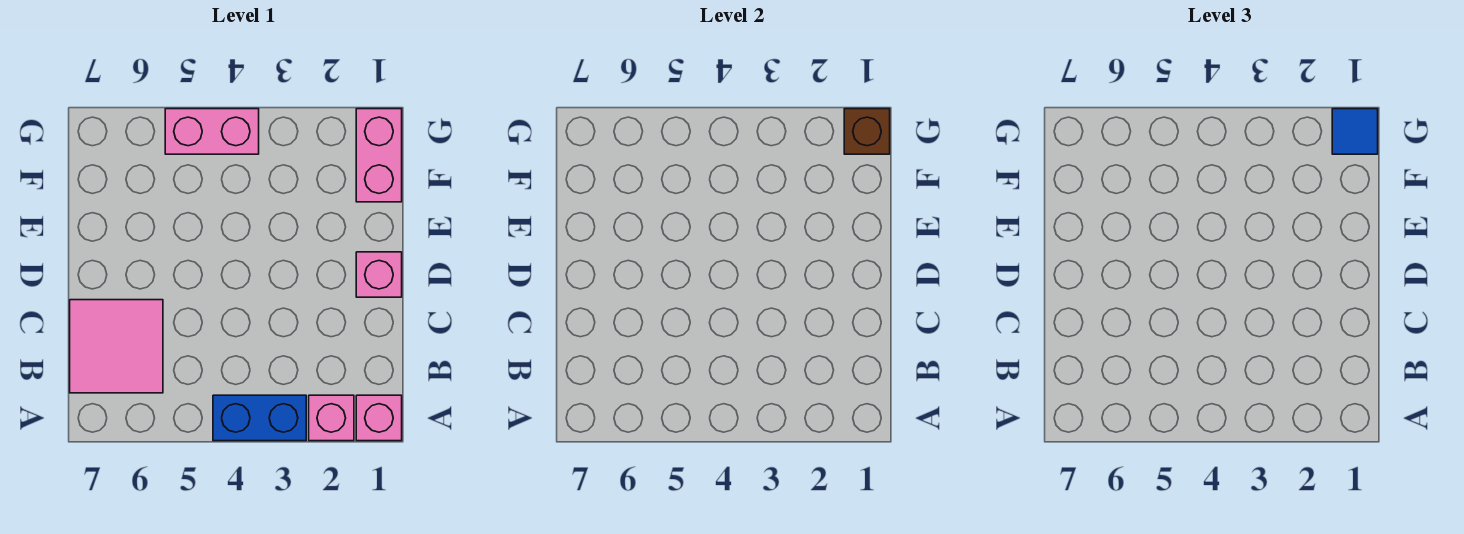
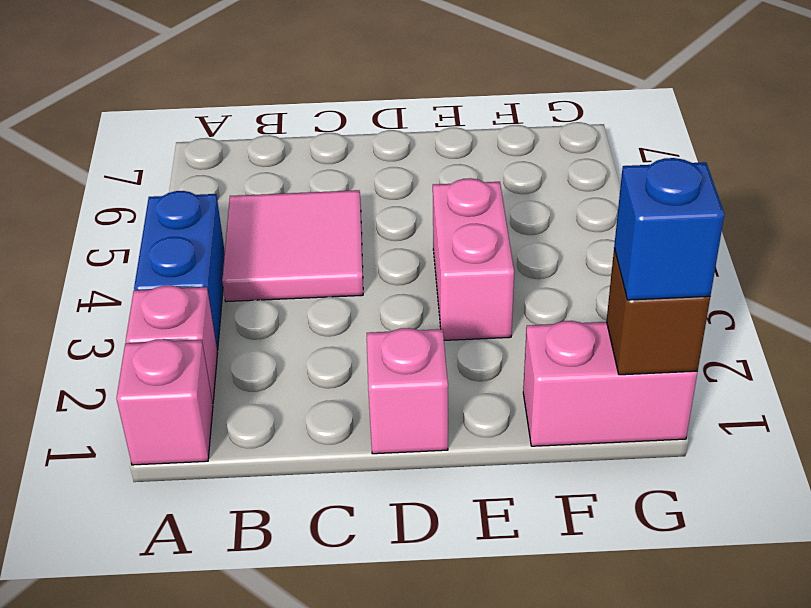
pink tile B6:C7 level 1 -> pink tile B4:C5 level 1
blue tile G1 level 3 -> blue brick G1 level 3
pink brick G4:G5 level 1 -> pink brick E3:E4 level 1

